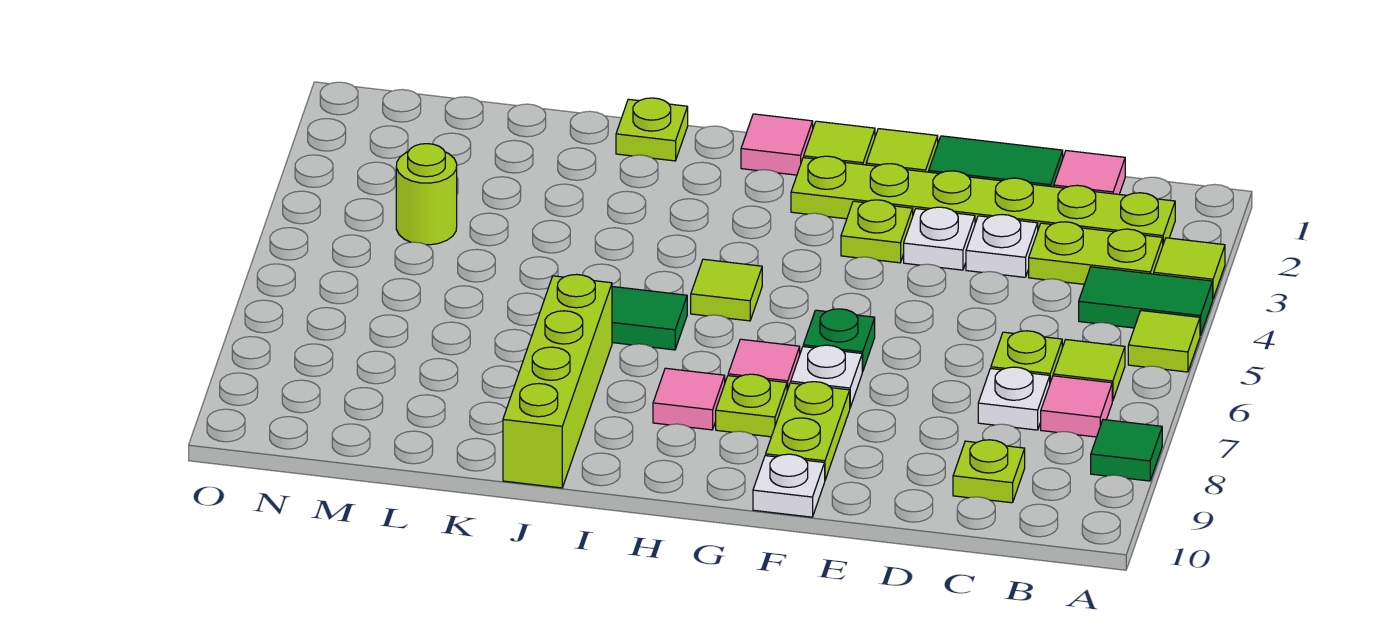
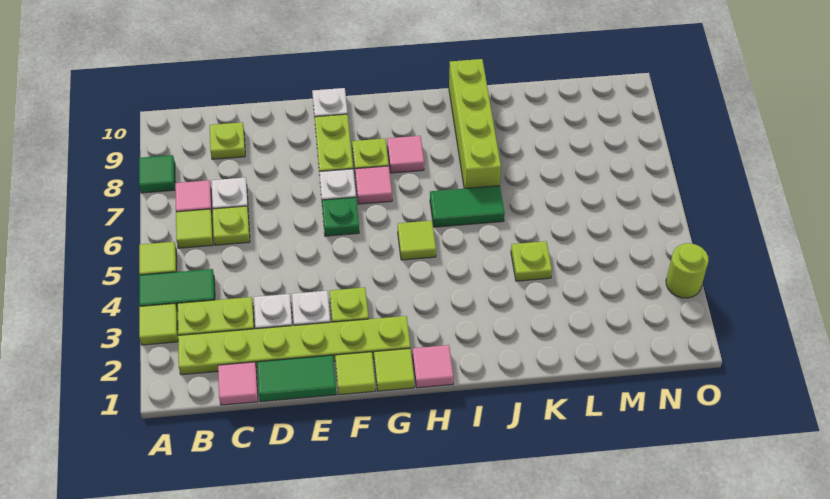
lime plate J1 level 1 -> lime plate K4 level 1
lime round brick M4 level 1 -> lime round brick O3 level 1

